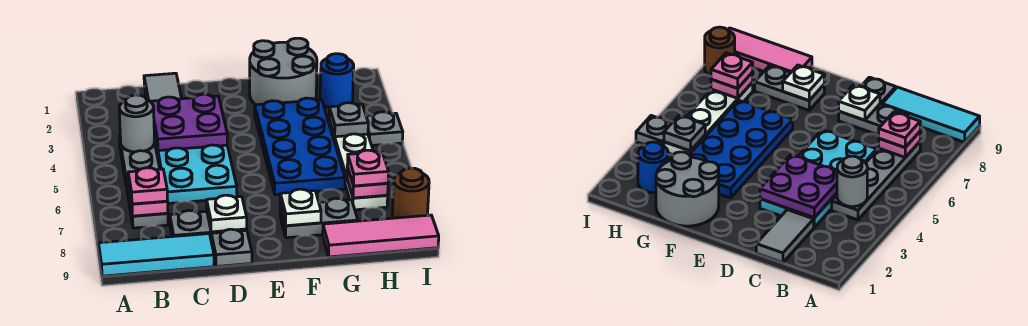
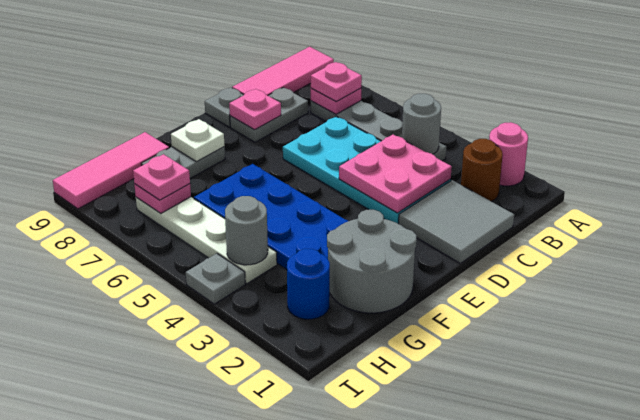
none -> pink round brick A2 level 1
cyan tile A9:C9 level 1 -> pink tile A9:C9 level 1
grey tile C1:C2 level 1 -> grey tile C1:D2 level 1
purple plate C3:D4 level 2 -> pink plate C3:D4 level 2
white plate D8 level 2 -> pink plate D8 level 2
grey plate H4 level 2 -> grey round brick H4 level 2
brown round brick I8 level 1 -> brown round brick B2 level 1

